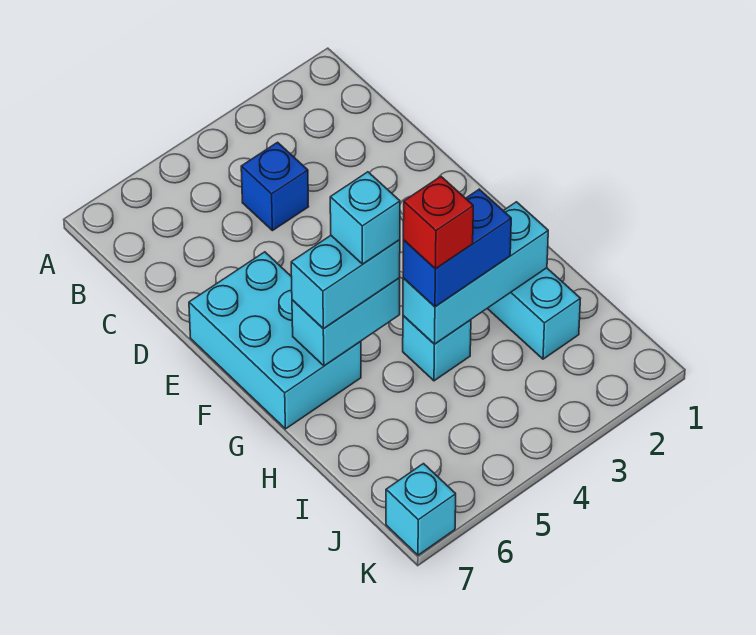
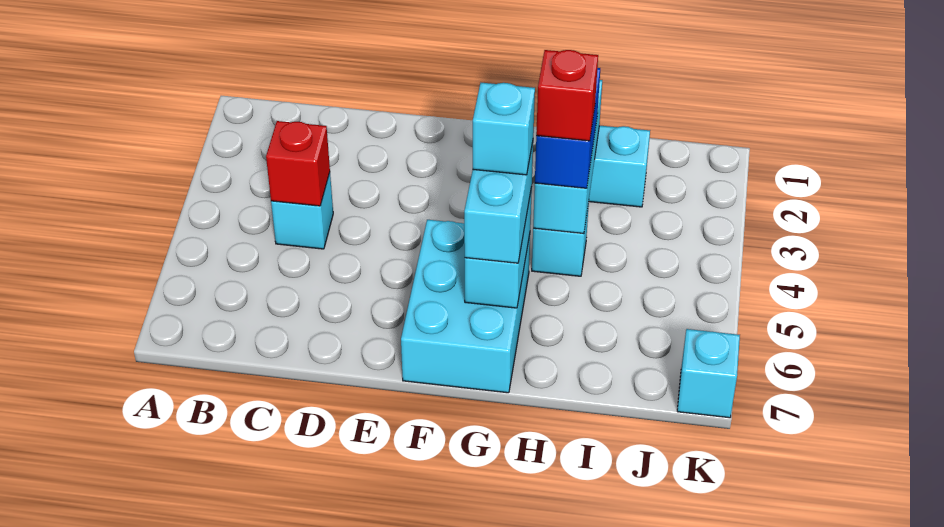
blue brick C4 level 1 -> cyan brick C4 level 1
none -> red brick C4 level 2
cyan brick E6:G7 level 1 -> cyan brick F5:G7 level 1

